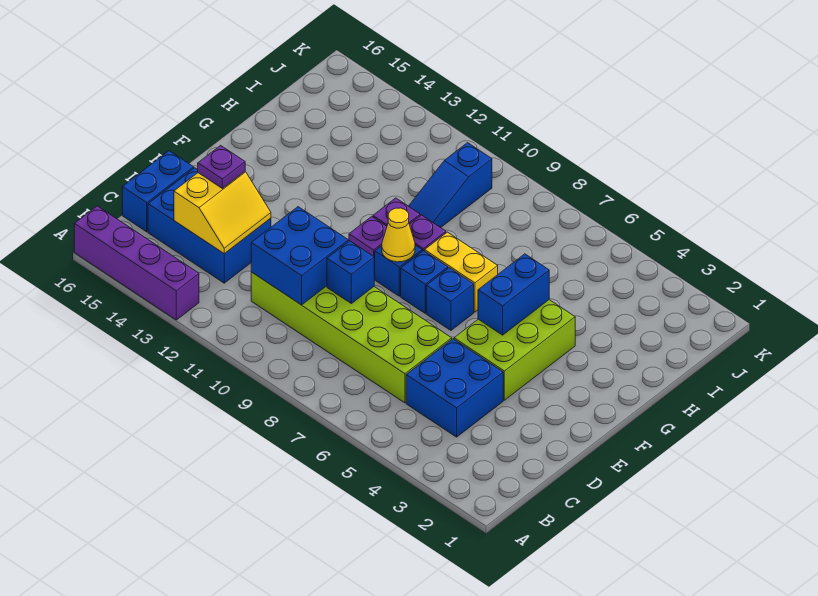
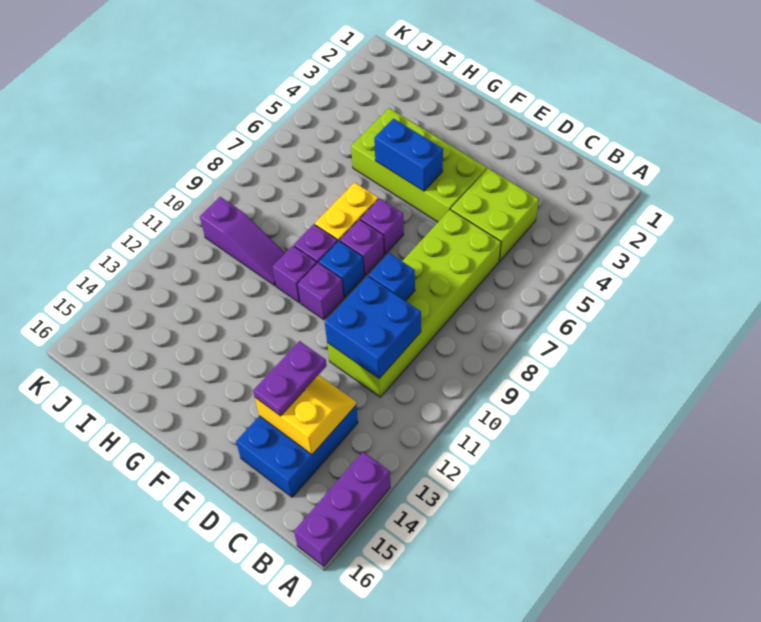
purple brick A13:A16 level 1 -> purple brick A14:A16 level 1
blue brick C4:D5 level 1 -> lime brick C4:D5 level 1
blue brick C16:D16 level 1 -> none
purple plate D14 level 3 -> purple plate D13:D14 level 3
lime brick E4:G5 level 1 -> lime brick E4:H5 level 1
blue brick F7 level 1 -> purple brick F7 level 1
blue brick F8 level 1 -> purple brick F8 level 1
yellow cone F9 level 2 -> none
blue slope H10:J10 level 1 top J -> purple slope H10:J10 level 1 top J

